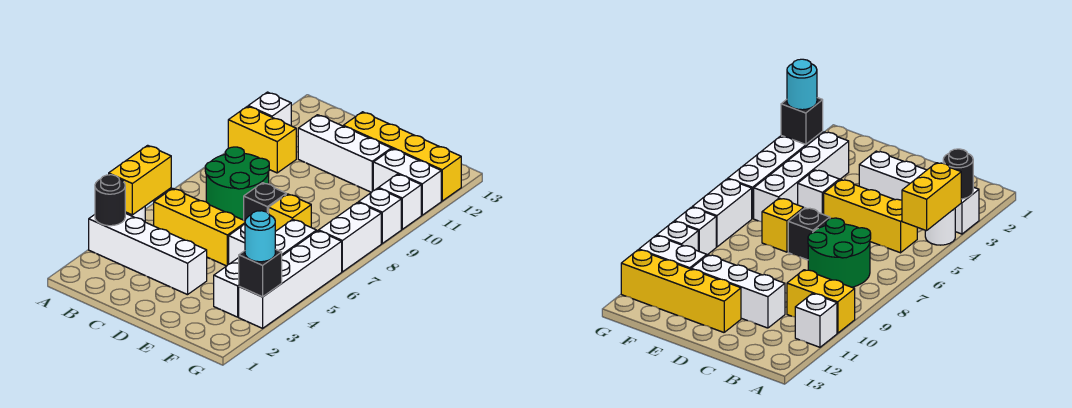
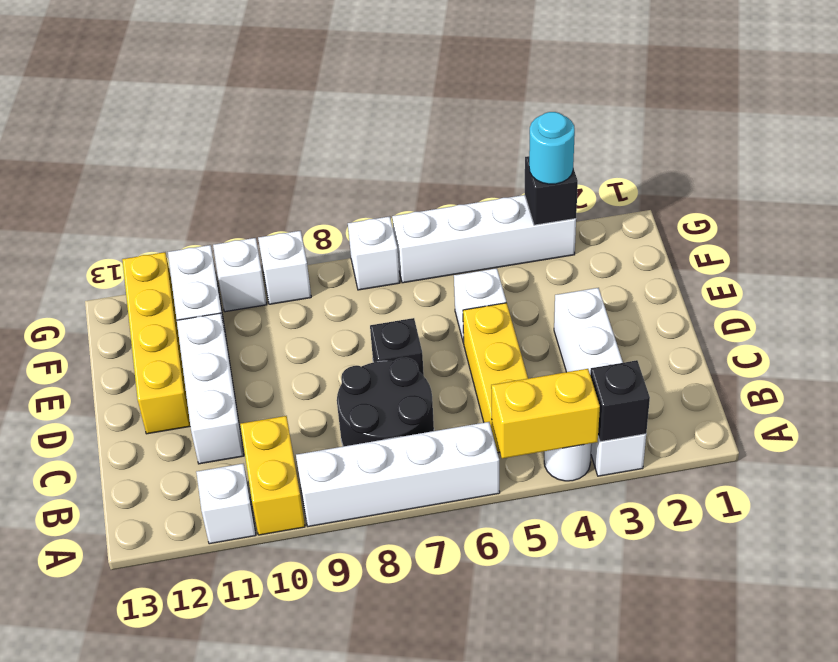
black round brick A3 level 2 -> black brick A3 level 2
green round brick B7:C8 level 1 -> black round brick B7:C8 level 1
yellow brick E7 level 1 -> none
white brick F3:F6 level 1 -> white brick A6:A9 level 1
white brick G7:G8 level 1 -> white brick G7 level 1

